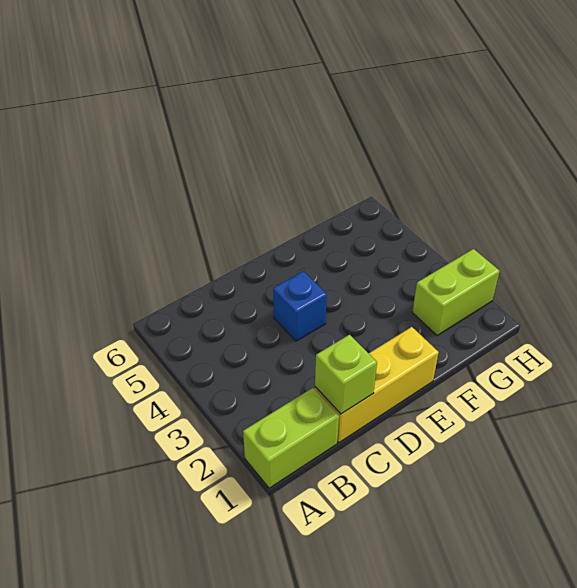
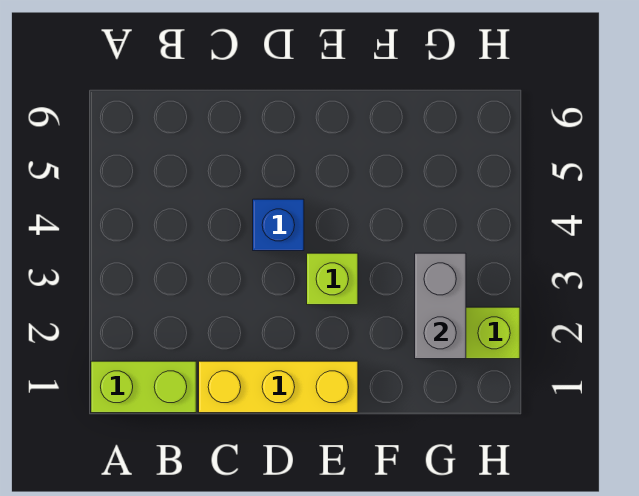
lime brick C1 level 2 -> lime brick E3 level 1
none -> grey brick G2:G3 level 2

